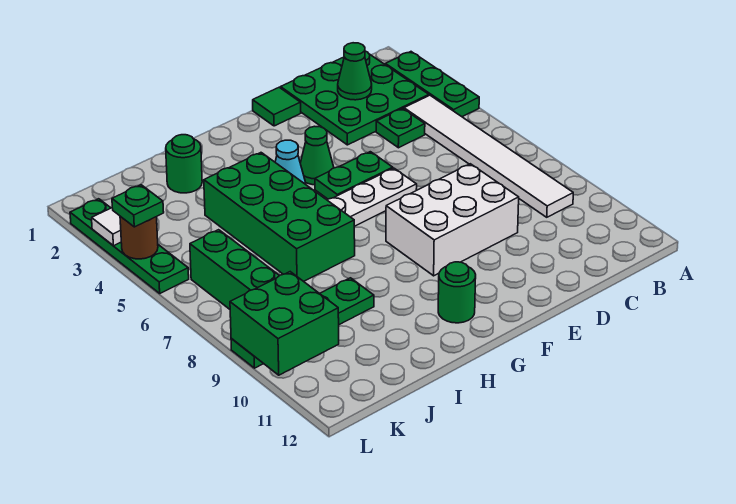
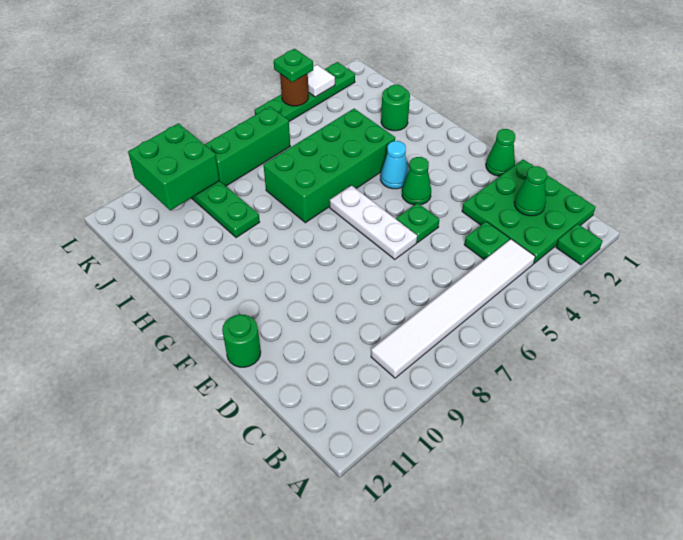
green plate A2:A4 level 1 -> green plate A2 level 1
white brick D8:F9 level 1 -> none
green tile E1 level 1 -> green cone E1 level 1
green plate E5:F5 level 1 -> green plate E5 level 1
green round brick G11 level 1 -> green round brick E12 level 1

